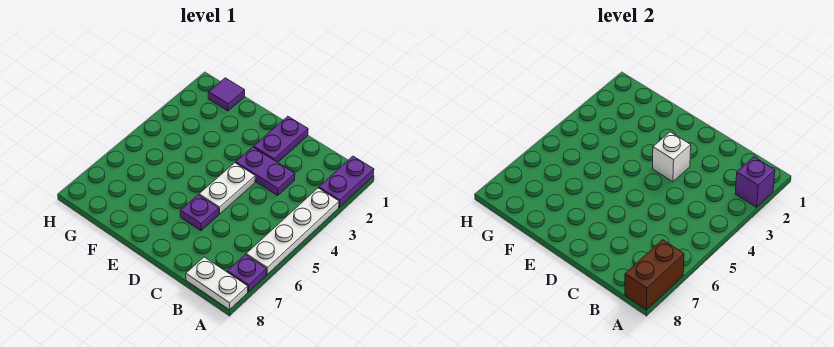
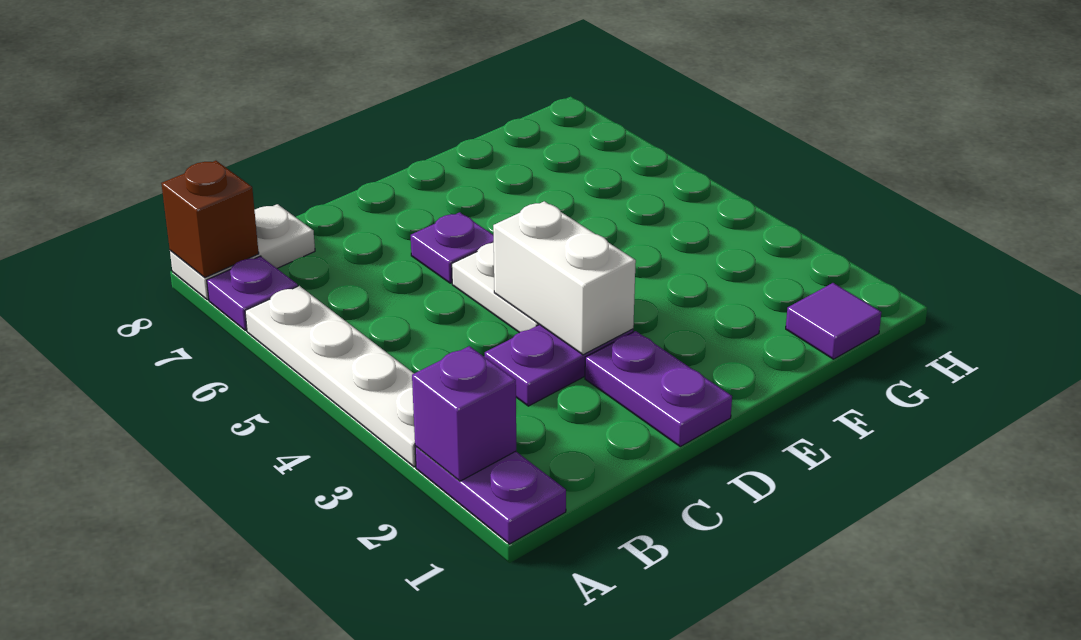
brown brick A7:A8 level 2 -> brown brick A8 level 2
white brick D3 level 2 -> white brick D3:D4 level 2

